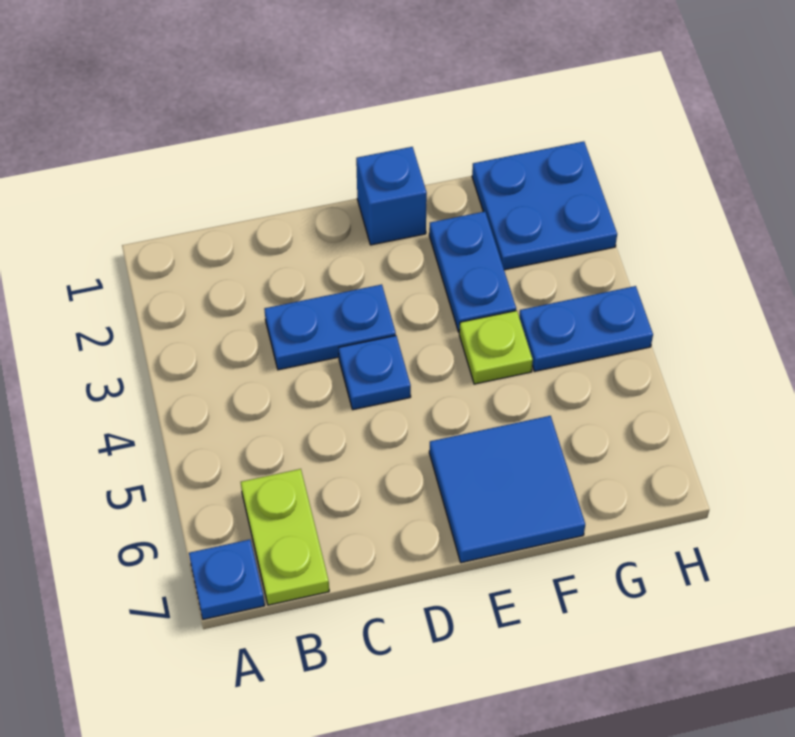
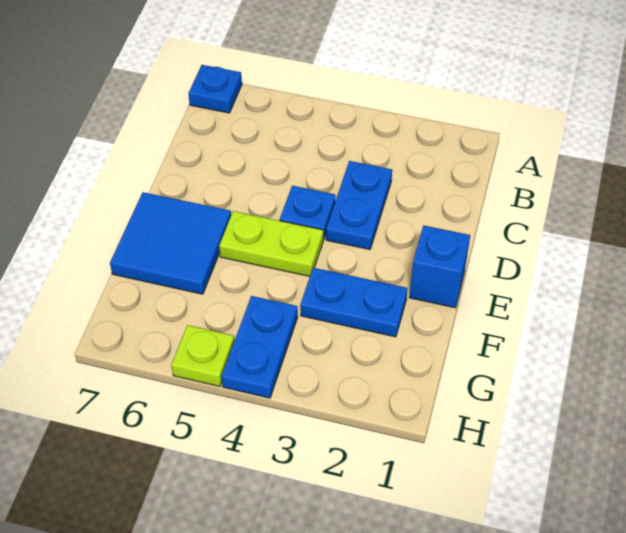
lime plate B6:B7 level 1 -> lime plate E4:E5 level 1
lime plate F4 level 1 -> lime plate H5 level 1
blue plate G1:H2 level 1 -> none

